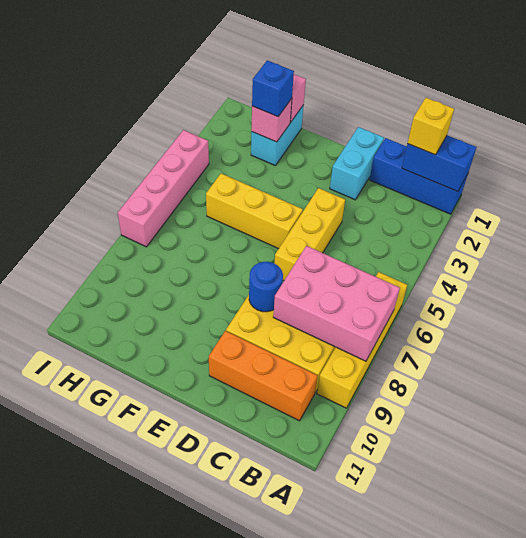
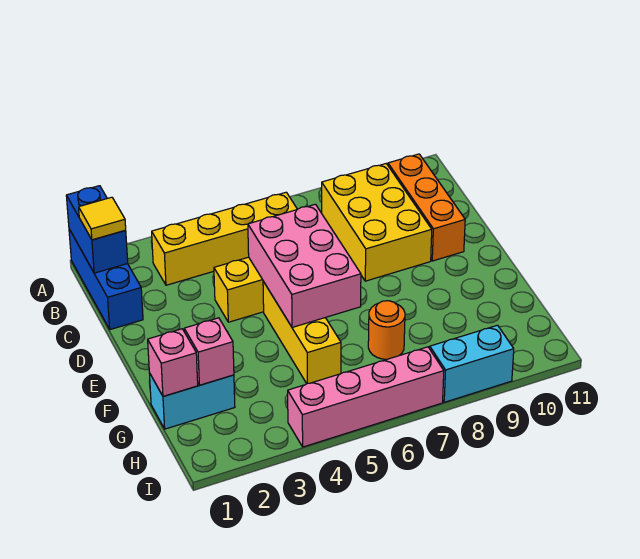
yellow brick A6:A9 level 1 -> yellow brick B3:B6 level 1
pink brick A7:C8 level 2 -> pink brick D5:F6 level 2
yellow brick B1 level 3 -> yellow tile B1 level 3
cyan brick D1:D2 level 1 -> cyan brick I8:I9 level 1
blue round brick D8 level 2 -> none
blue brick G2 level 3 -> none
none -> orange round brick G7 level 1

